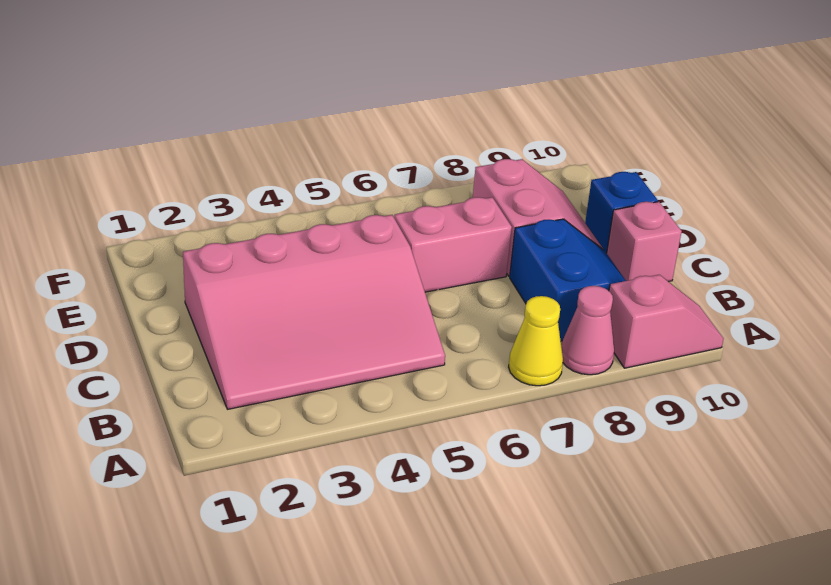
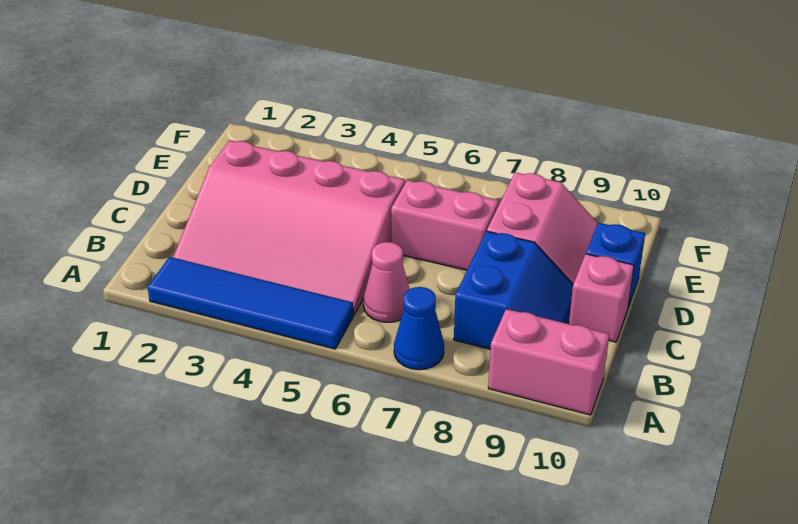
none -> blue tile A2:A5 level 1
yellow cone A7 level 1 -> blue cone A7 level 1
pink cone A8 level 1 -> pink cone B6 level 1
pink slope A9:A10 level 1 top 9 -> pink brick A9:A10 level 1

